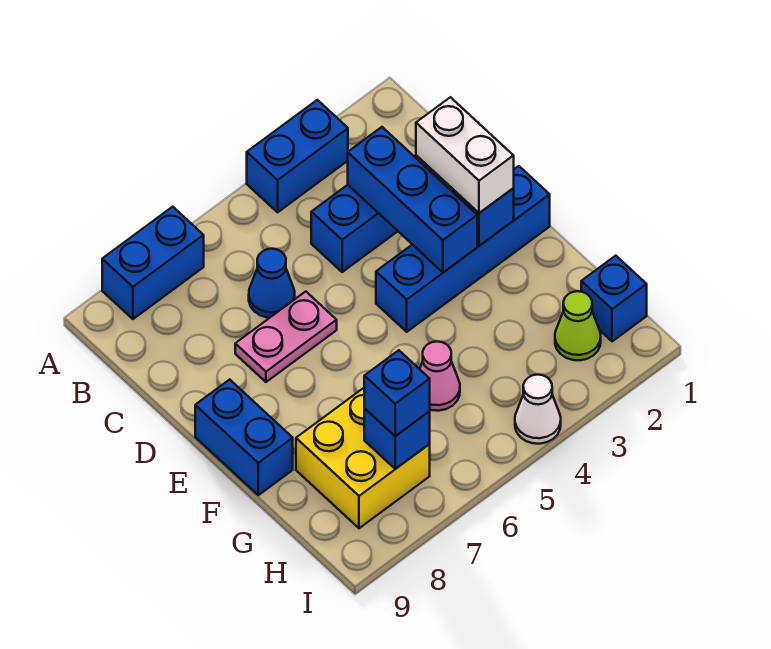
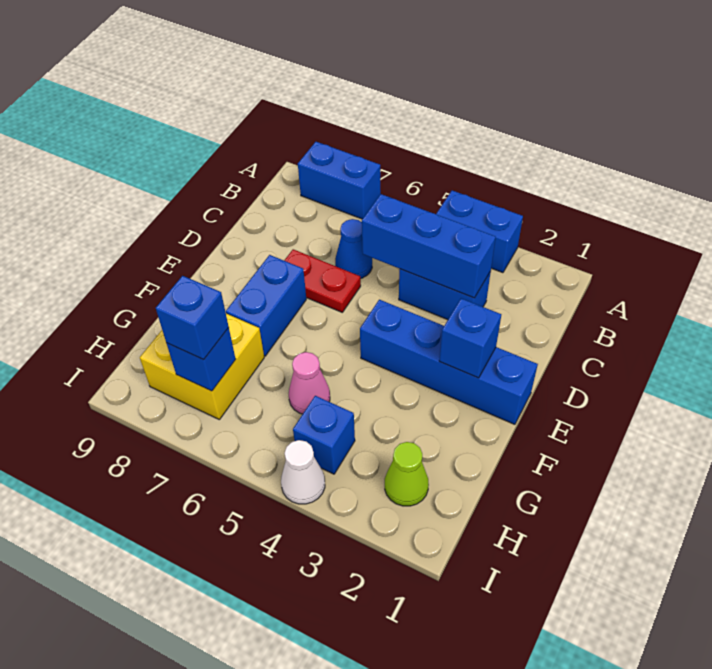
blue brick C3:E3 level 2 -> blue brick C3:C5 level 2
white brick D2:E2 level 3 -> none
pink plate D6:D7 level 1 -> red plate D6:D7 level 1
blue brick E9:F9 level 1 -> blue brick E7:F7 level 1
blue brick H1 level 1 -> blue brick H4 level 1

